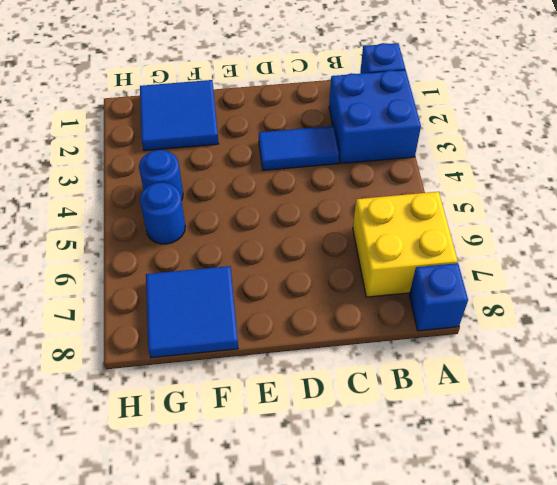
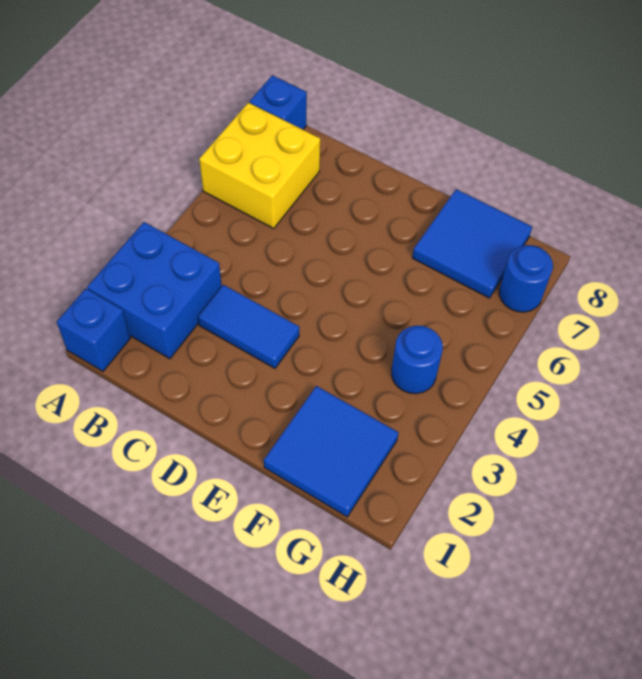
blue round brick G5 level 1 -> blue round brick H7 level 1

